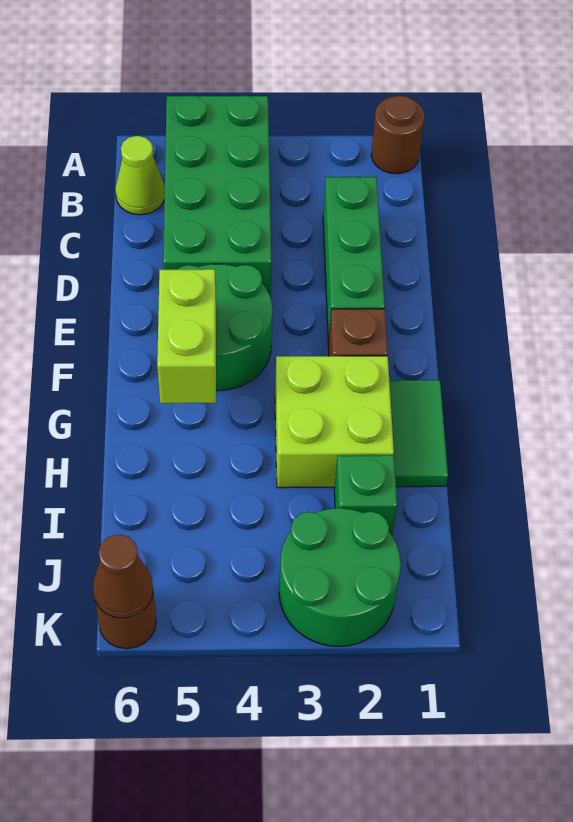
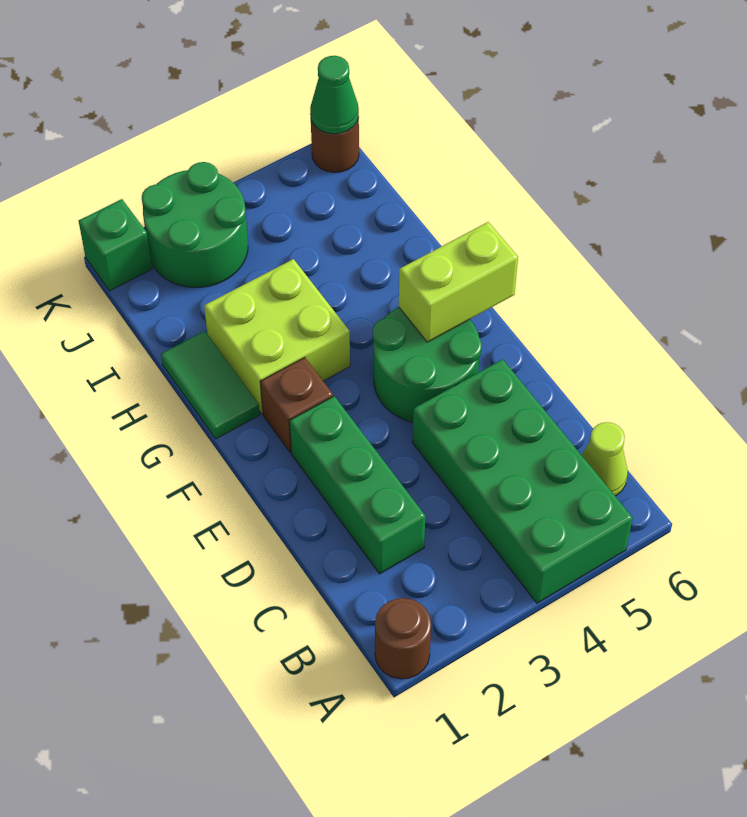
lime brick F5:G5 level 2 -> lime brick F5:F6 level 2
green brick I2 level 1 -> green brick K1 level 1
brown cone K6 level 2 -> green cone K6 level 2

